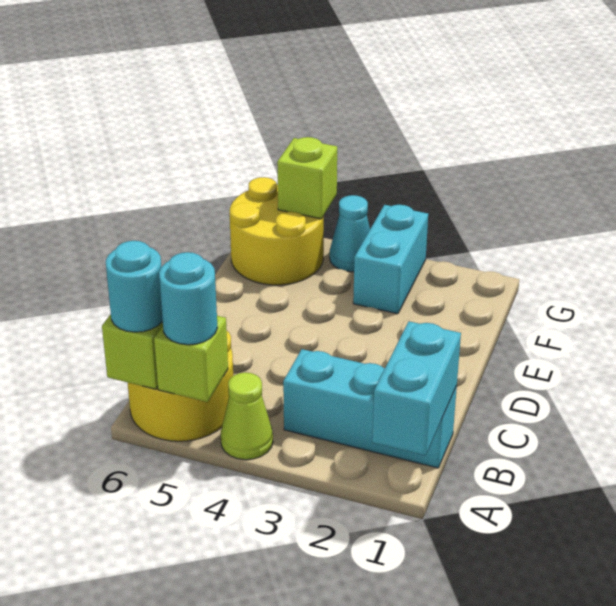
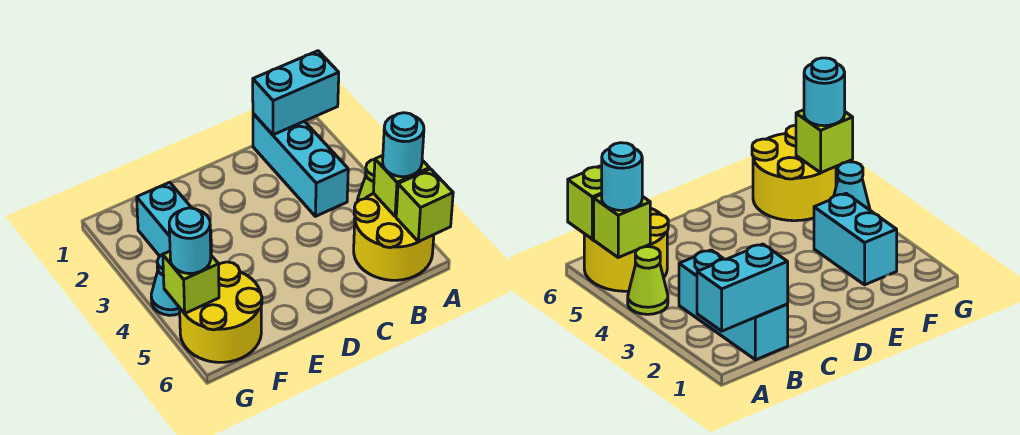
cyan round brick A6 level 3 -> cyan round brick G5 level 3
cyan brick F3:G3 level 1 -> cyan brick F2:F3 level 1

